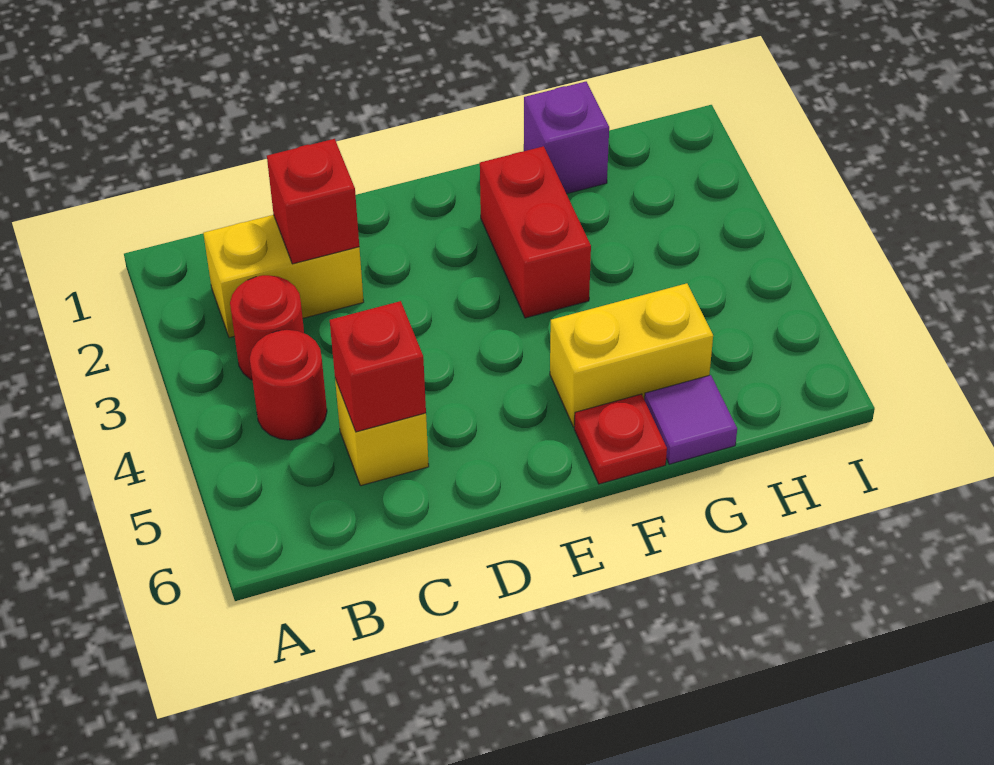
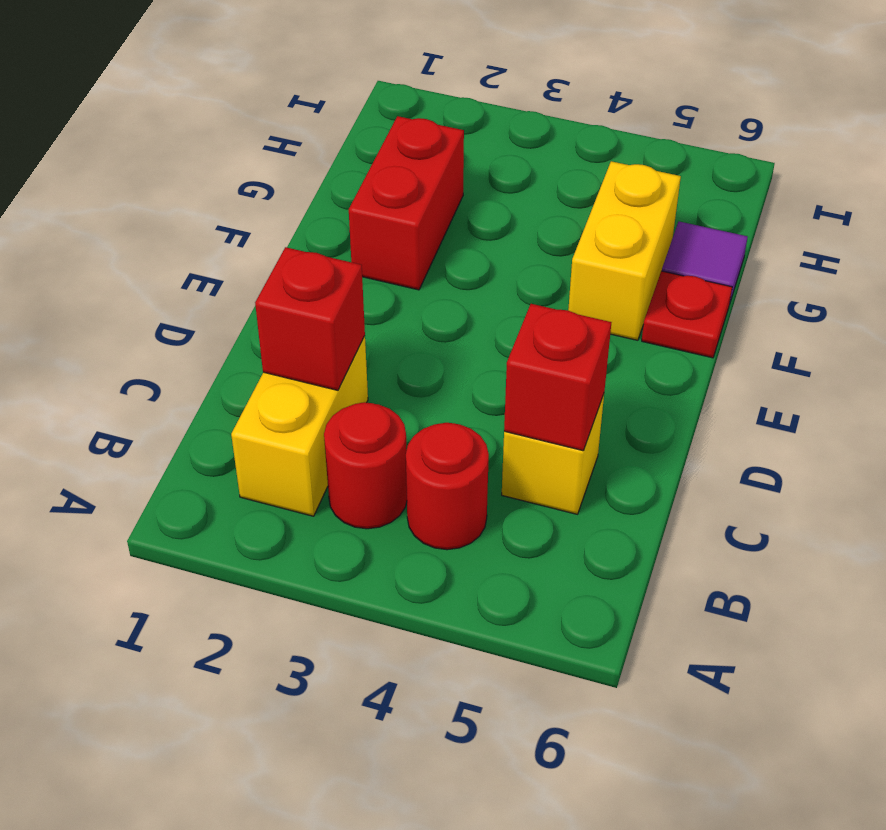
red brick F2:F3 level 1 -> red brick F2:G2 level 1
purple brick G1 level 1 -> none

